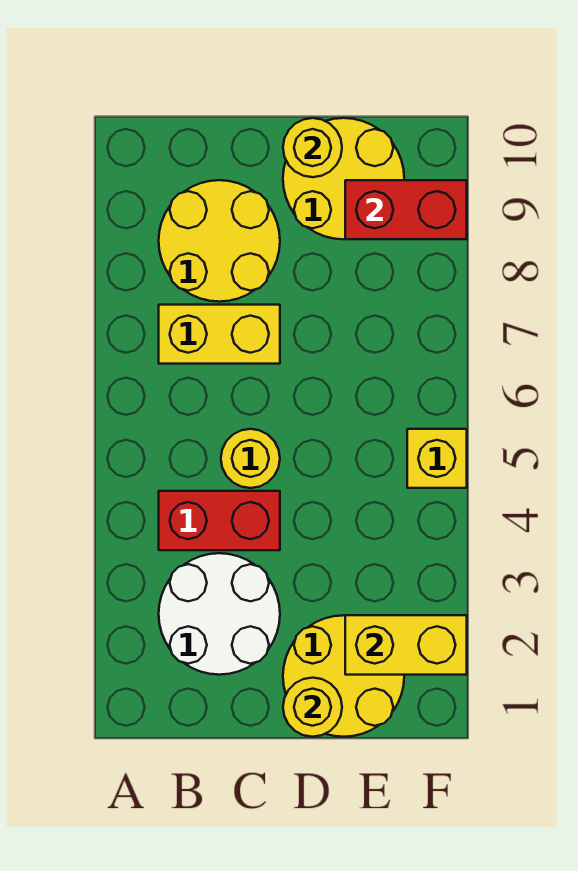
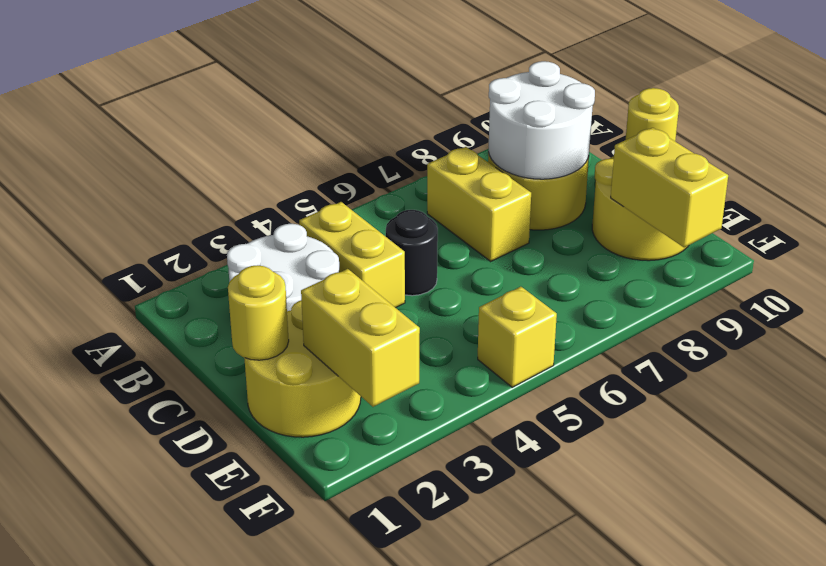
red brick B4:C4 level 1 -> yellow brick B4:C4 level 1
none -> white round brick B8:C9 level 2
yellow round brick C5 level 1 -> black round brick C5 level 1
red brick E9:F9 level 2 -> yellow brick E9:F9 level 2

